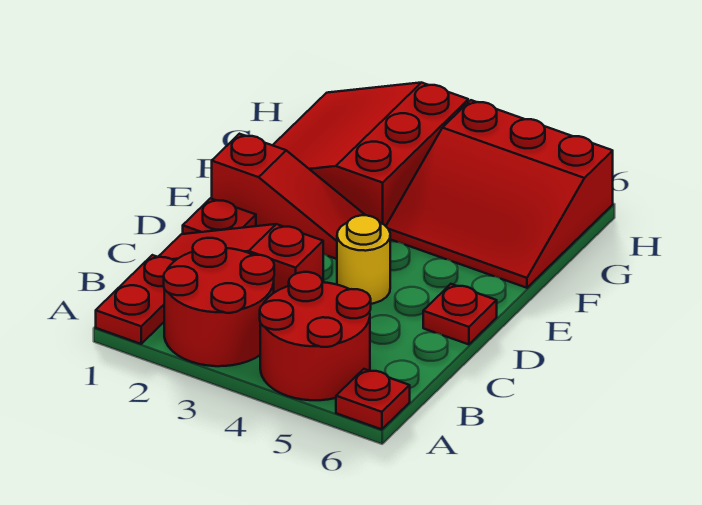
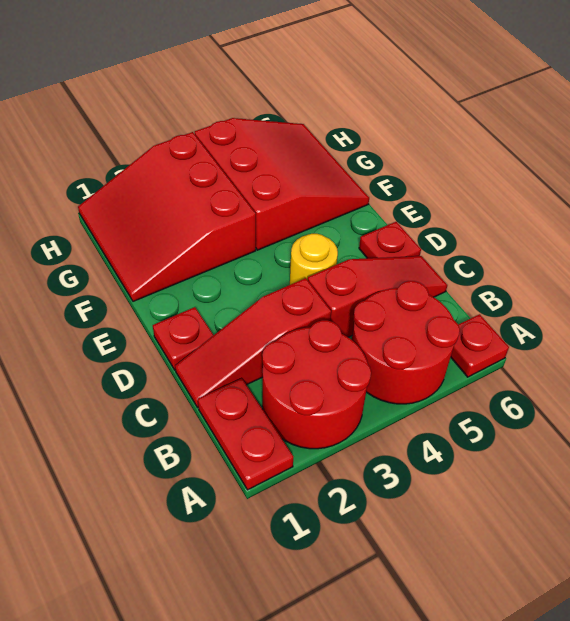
red slope E1:E3 level 1 top 1 -> red slope C4:C6 level 1 top 4
red slope F4:H6 level 1 top H -> red slope F4:H6 level 1 top 4

